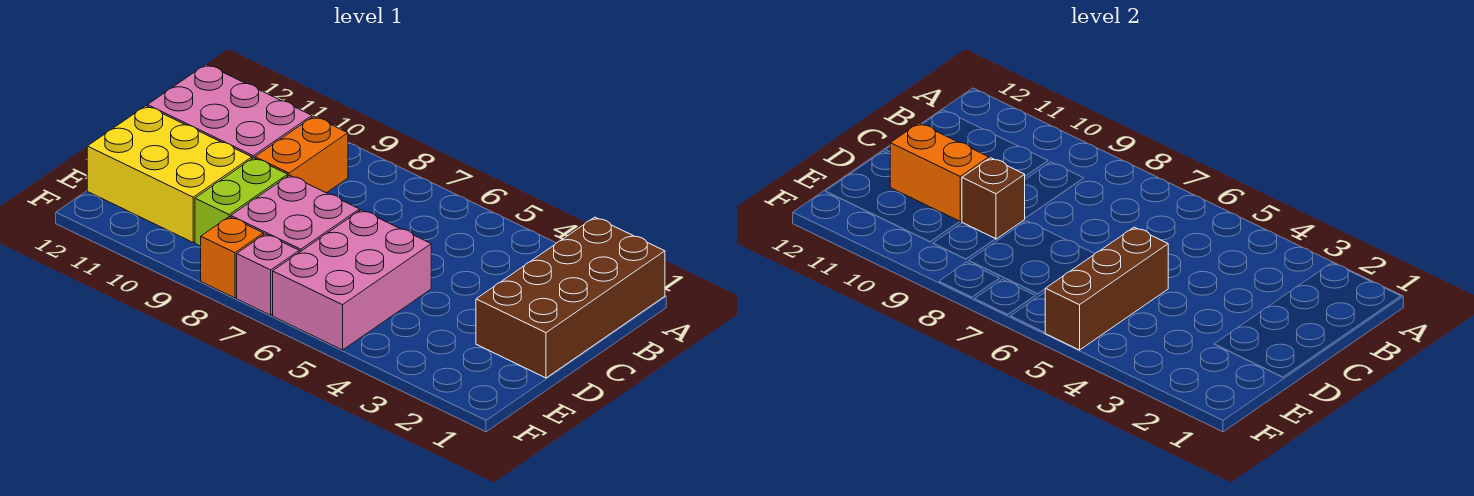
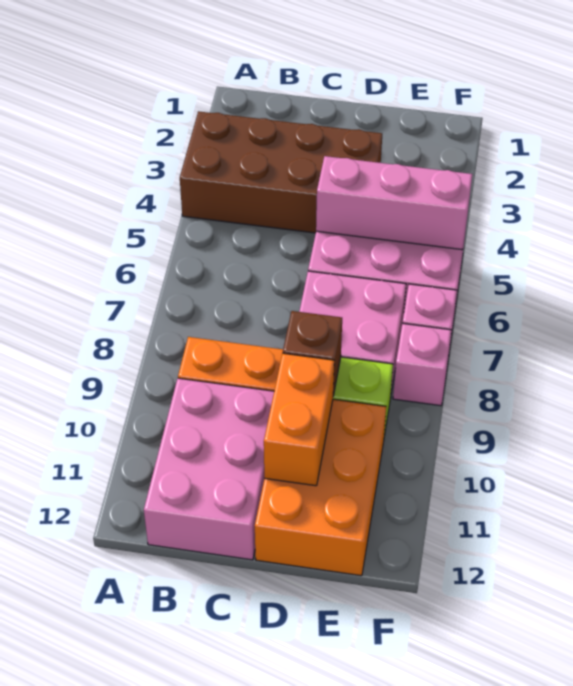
brown brick A1:D2 level 1 -> brown brick A3:D4 level 1
brown brick D5:F5 level 2 -> pink brick D5:F5 level 2
yellow brick D10:E12 level 1 -> orange brick D10:E12 level 1
orange brick F8 level 1 -> pink brick F8 level 1

